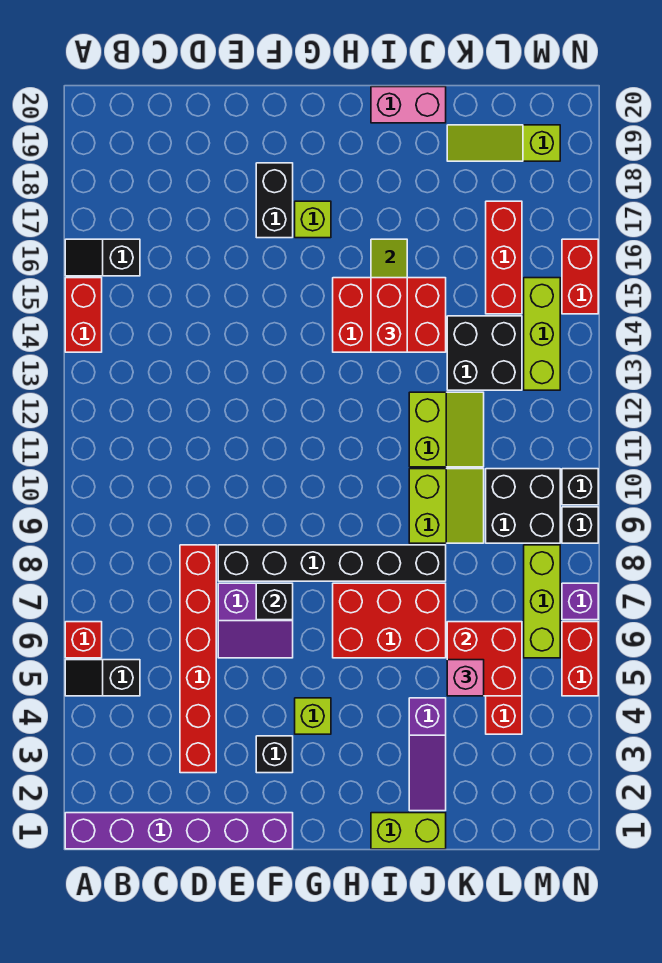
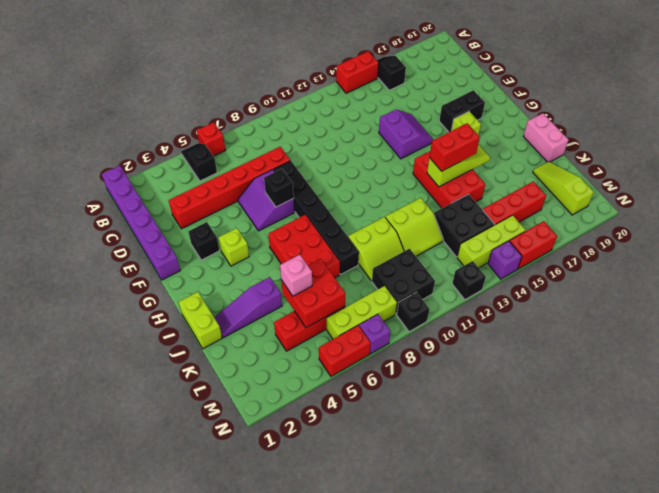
none -> purple slope E14:F15 level 1 top 14
black brick N10 level 1 -> black brick N12 level 1
none -> purple brick N14 level 1

